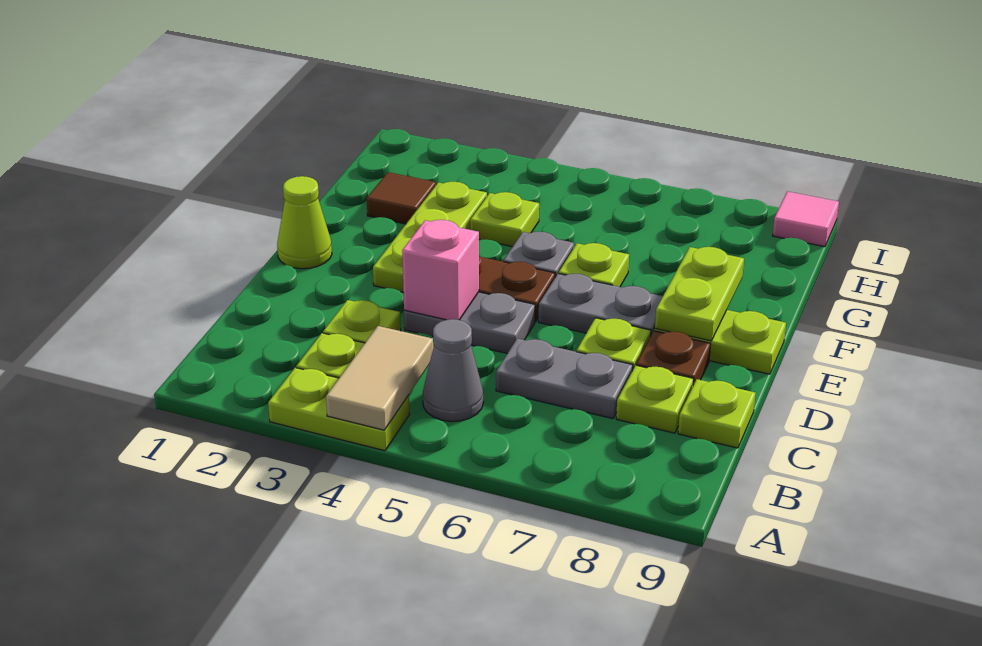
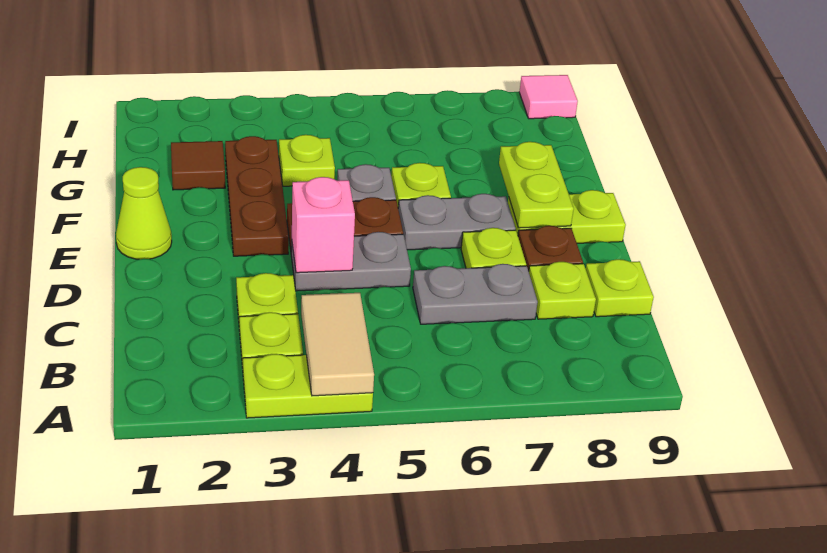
grey cone B5 level 1 -> none
lime plate E3:G3 level 1 -> brown plate E3:G3 level 1

